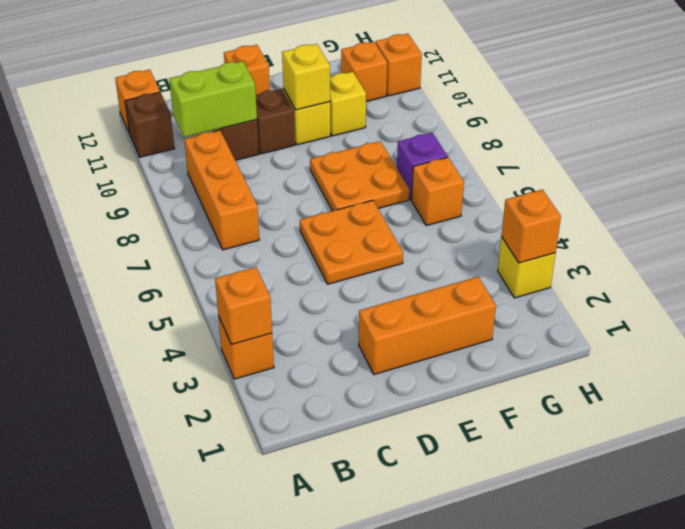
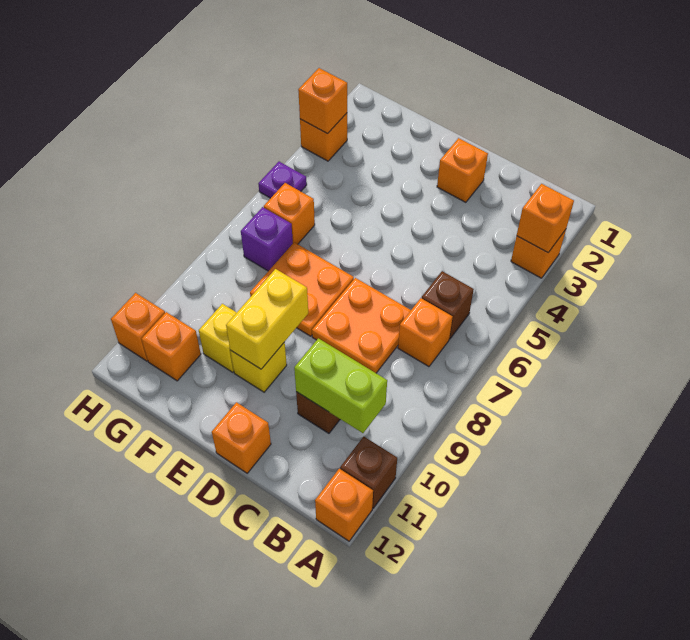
orange brick B7:B9 level 1 -> orange brick B7 level 1
orange brick D2:F2 level 1 -> orange brick D2 level 1
orange plate D5:E6 level 1 -> orange plate C7:D8 level 1
brown brick D10 level 1 -> brown brick B6 level 1
yellow brick E10 level 2 -> yellow brick E9:E10 level 2
yellow brick H3 level 1 -> orange brick H3 level 1
none -> purple plate H5 level 1

